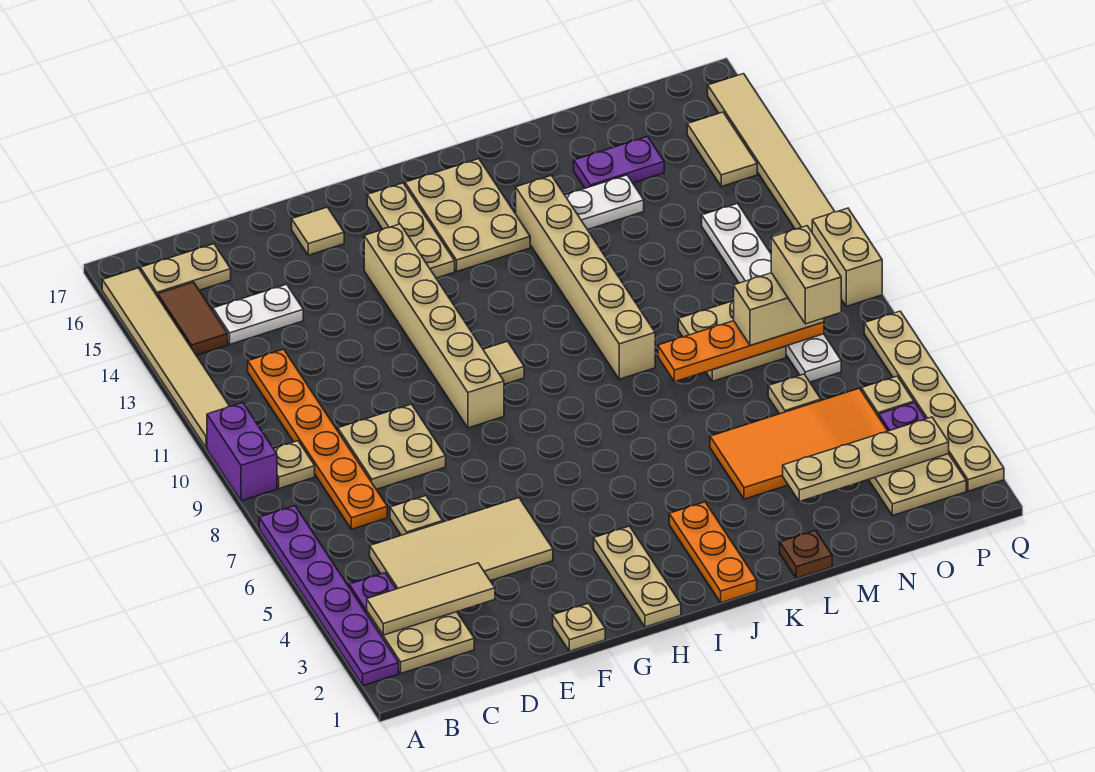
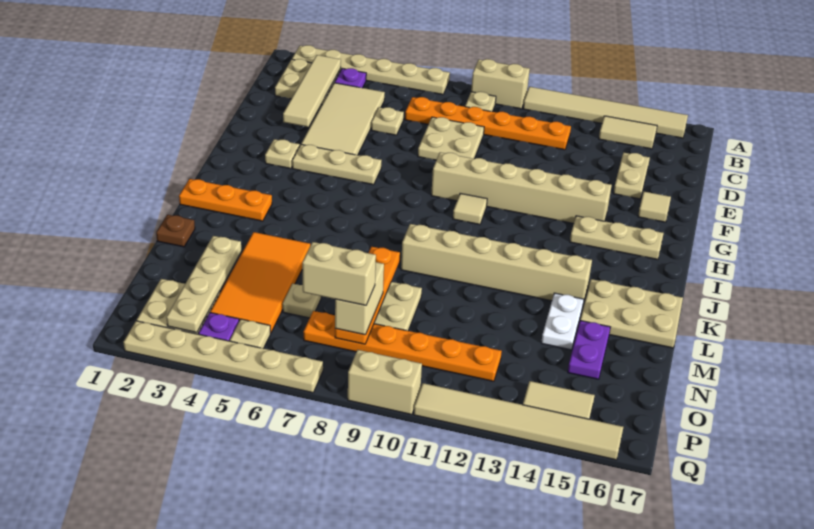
purple plate A2:A7 level 1 -> tan plate A2:A7 level 1
purple brick A9:A10 level 1 -> tan brick A9:A10 level 1
tan tile B3:D3 level 2 -> tan tile B3:E3 level 2
brown tile B14:B15 level 1 -> tan tile B14:B15 level 1
tan plate B16:C16 level 1 -> tan plate D15:E15 level 1
white plate C14:D14 level 1 -> none
tan plate F1 level 1 -> tan plate G3 level 1
tan plate H1:H3 level 1 -> tan plate G4:G6 level 1
tan plate I14:J16 level 1 -> tan plate K15:L17 level 1
white plate O7:O12 level 1 -> orange plate O7:O12 level 1

